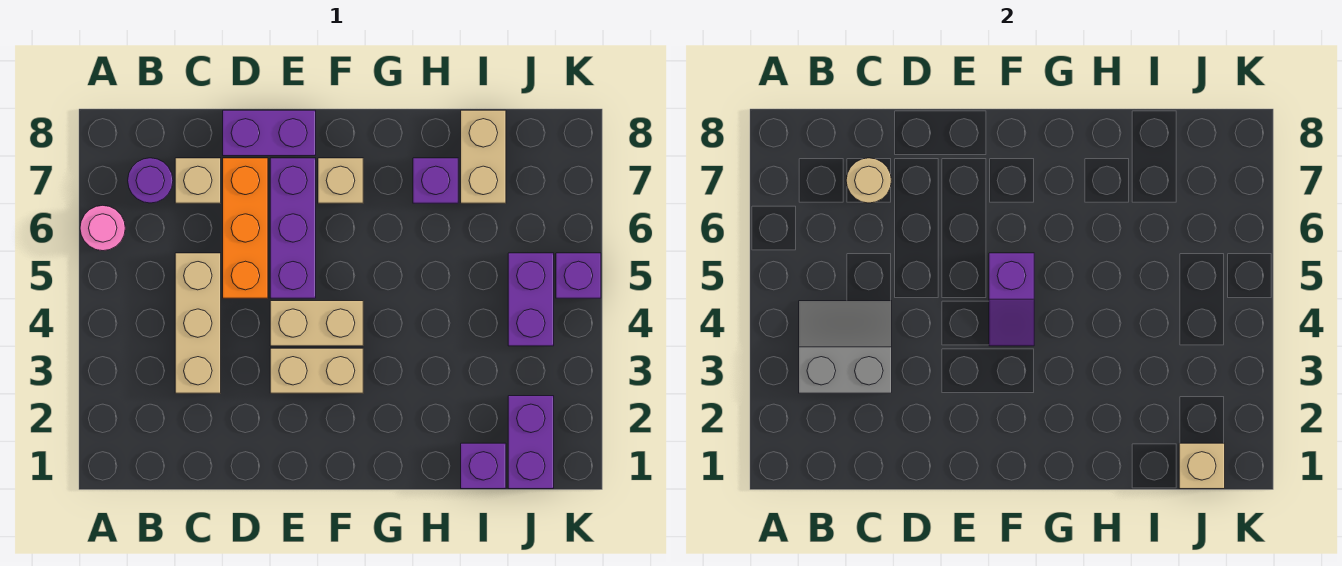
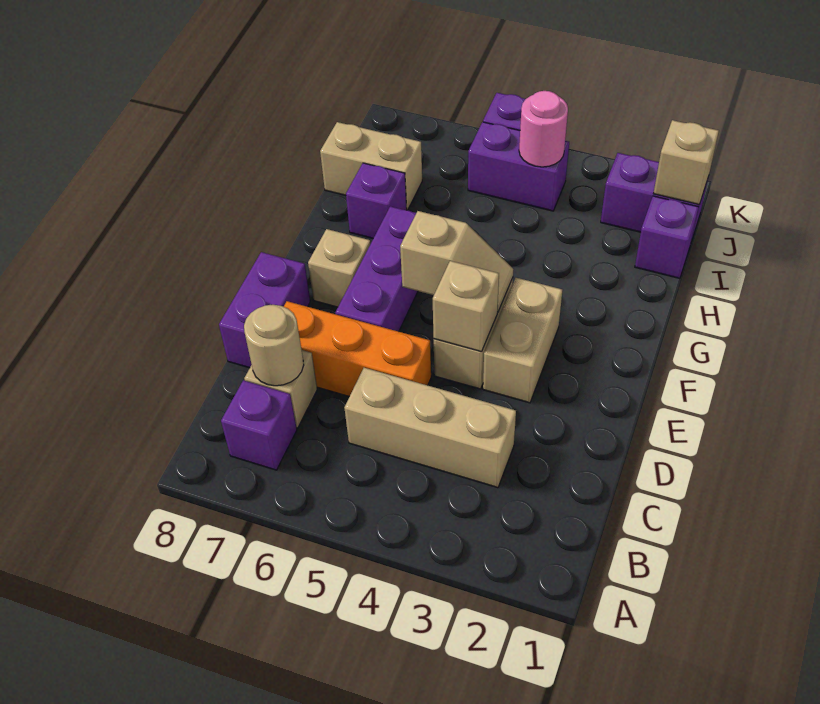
pink round brick A6 level 1 -> pink round brick J4 level 2
grey slope B3:C4 level 2 top 3 -> none
purple round brick B7 level 1 -> purple brick B7 level 1
none -> tan brick E4 level 2
purple brick E5:E7 level 1 -> purple brick E6:G6 level 1
purple slope F4:F5 level 2 top 5 -> tan slope F4:F5 level 2 top 5

